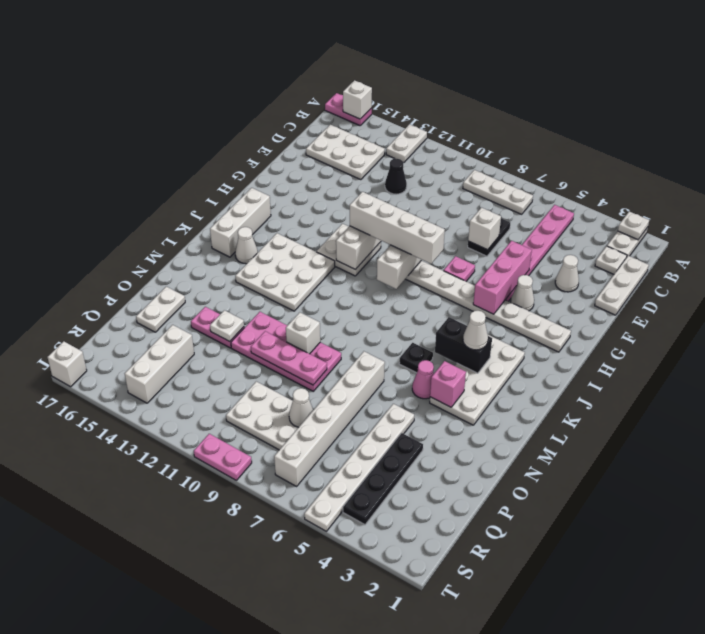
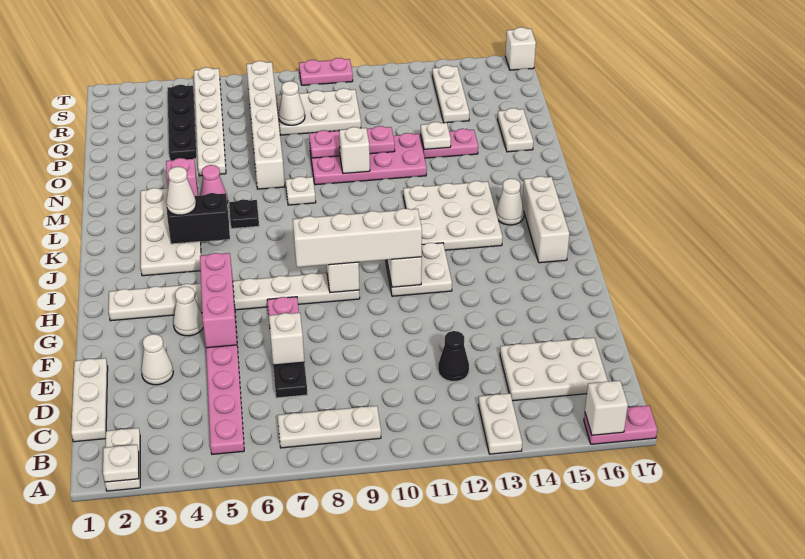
white plate C2 level 1 -> white plate M8 level 1
white brick Q14:S14 level 1 -> white plate Q14:S14 level 1

